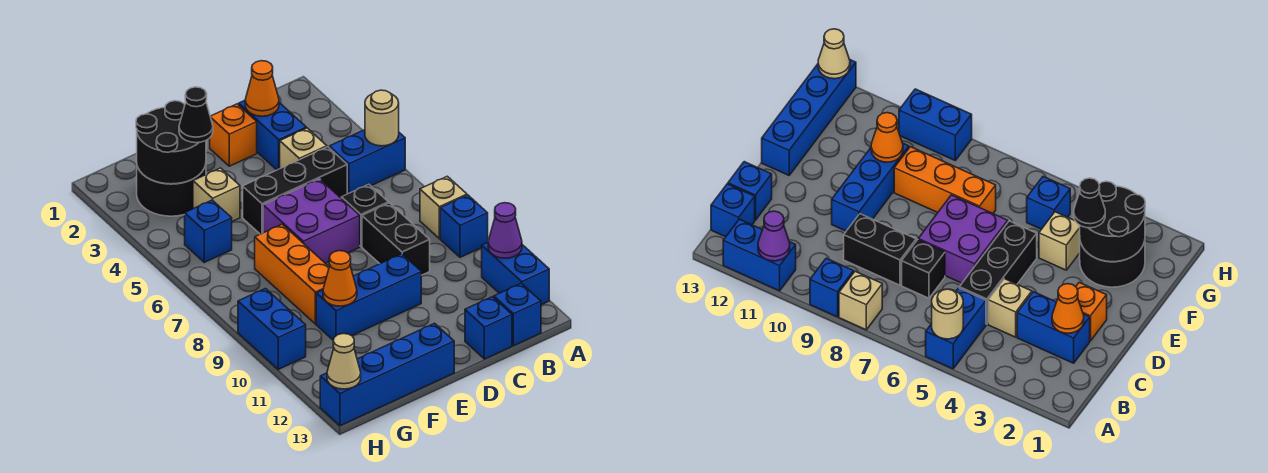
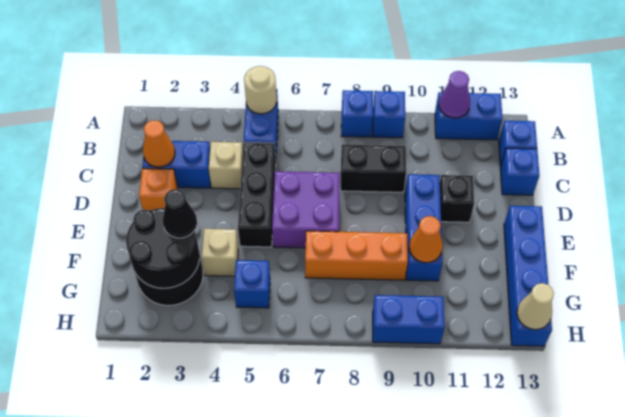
tan brick A8 level 1 -> blue brick A8 level 1
black brick C7 level 1 -> black brick D11 level 1

